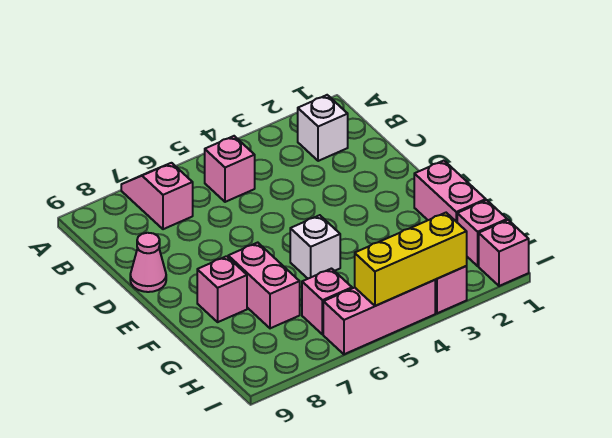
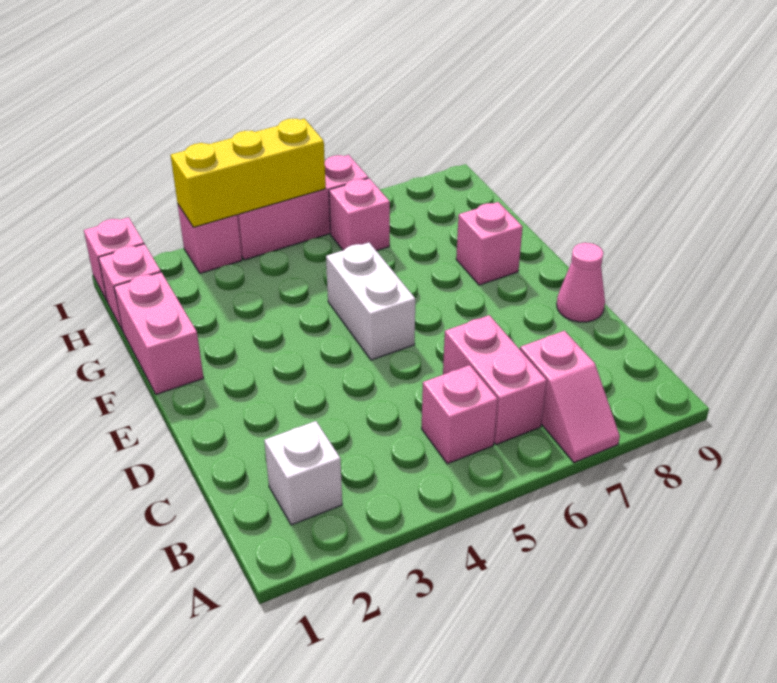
white brick F5 level 1 -> white brick E5:F5 level 1
pink brick F7:G7 level 1 -> pink brick B6:C6 level 1

